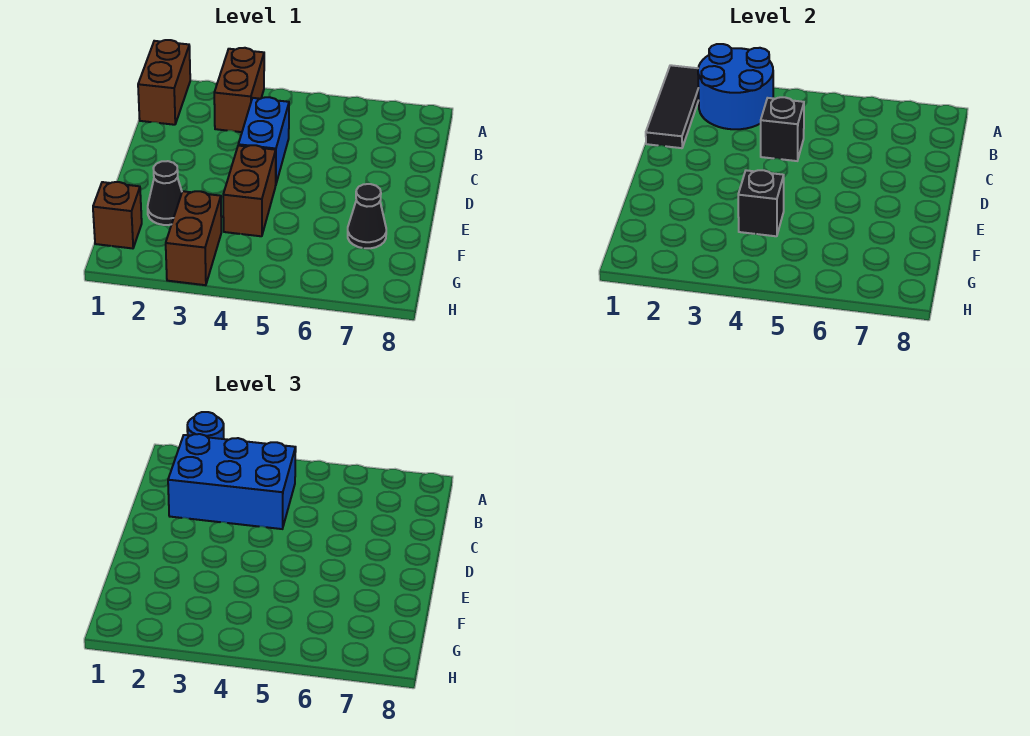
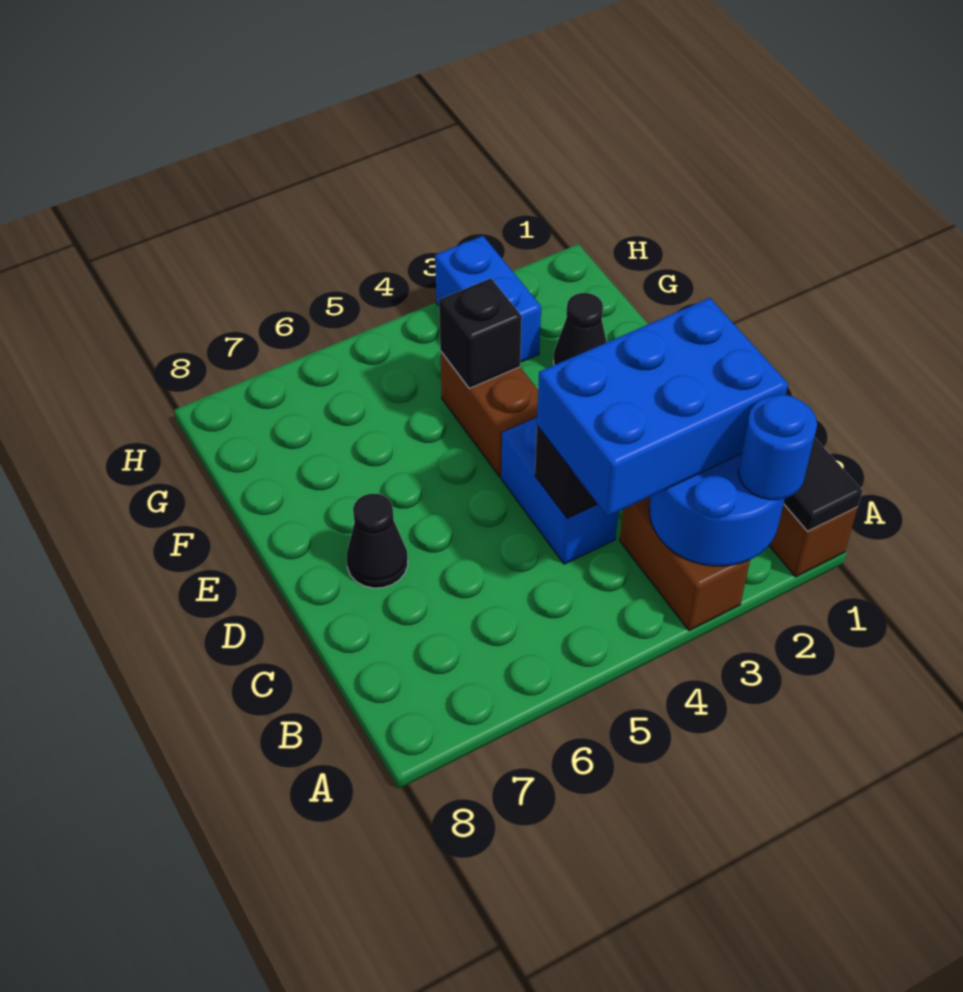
black cone F7 level 1 -> black cone D7 level 1
brown brick G1 level 1 -> none
brown brick G3:H3 level 1 -> blue brick G3:H3 level 1

